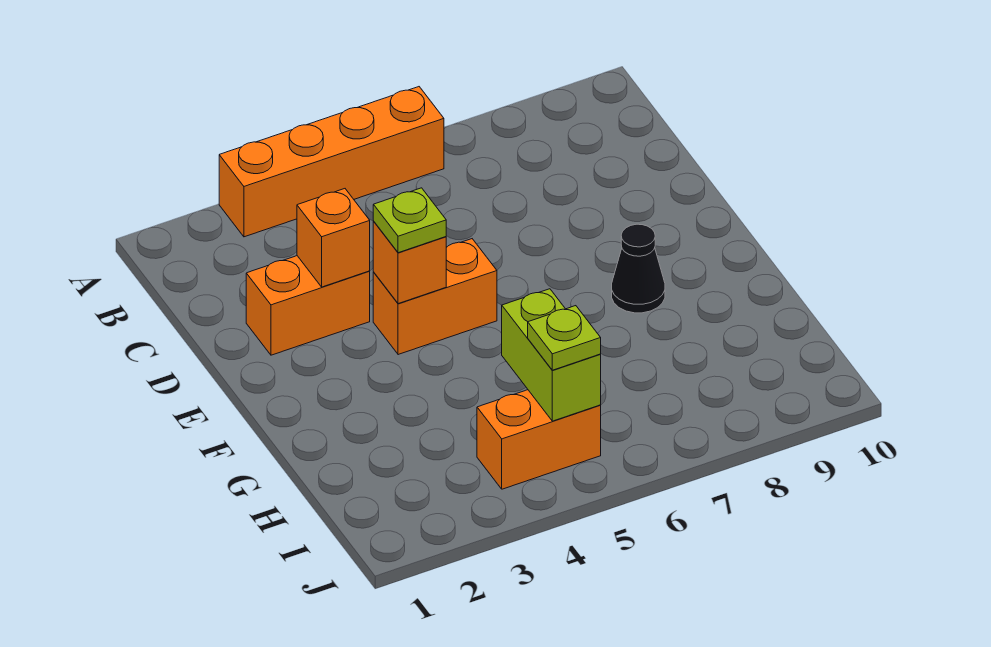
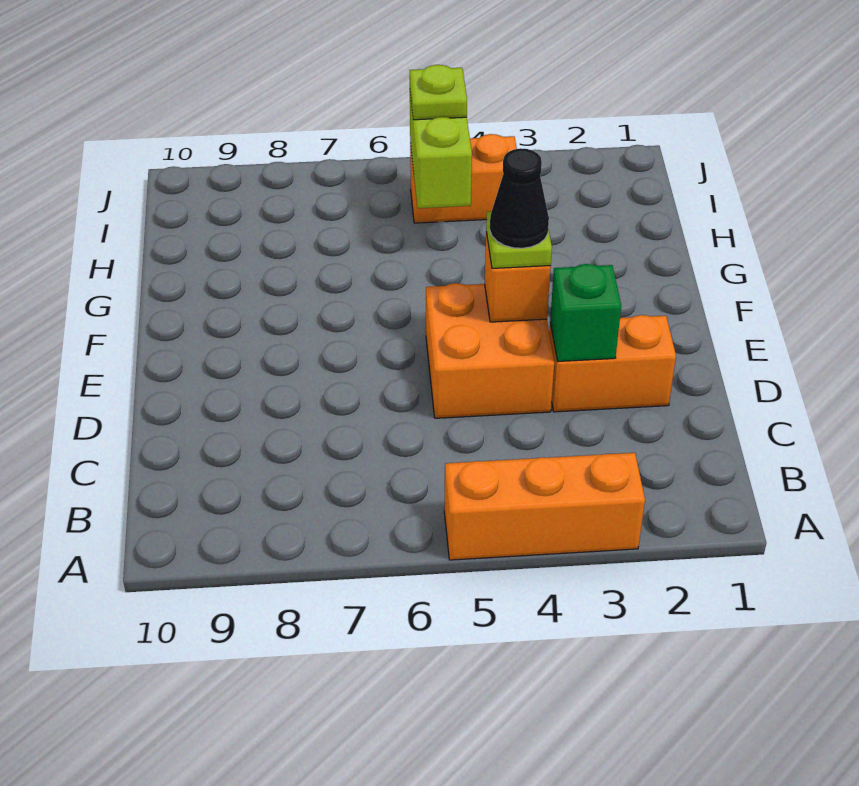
orange brick A3:A6 level 1 -> orange brick A3:A5 level 1
orange brick D3 level 2 -> green brick D3 level 2
orange brick E4:E5 level 1 -> orange brick D4:E5 level 1
black cone F8 level 1 -> black cone E4 level 4

